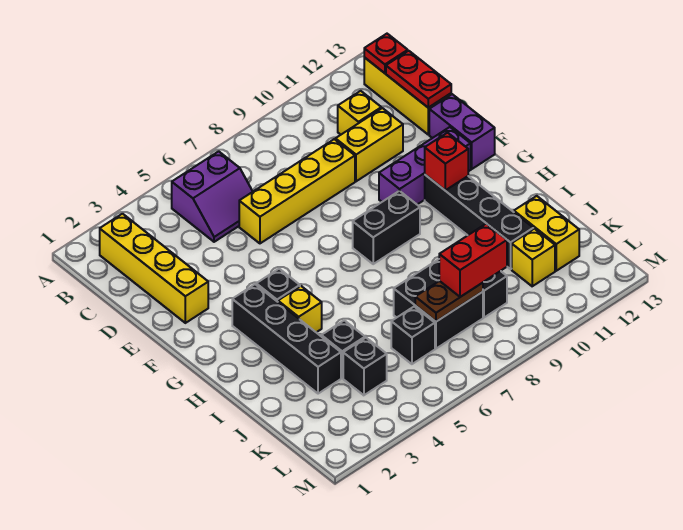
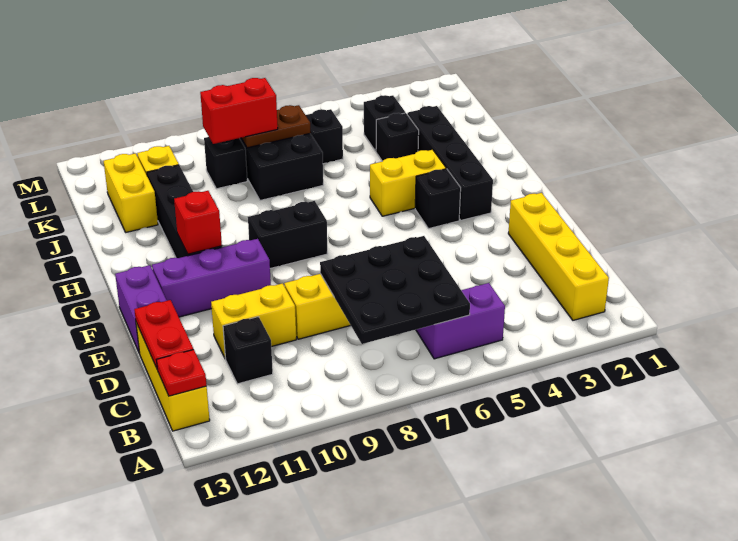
none -> black plate B6:D8 level 2
yellow brick C11 level 1 -> black brick C11 level 1
yellow brick H4 level 1 -> yellow brick H4:H5 level 1

